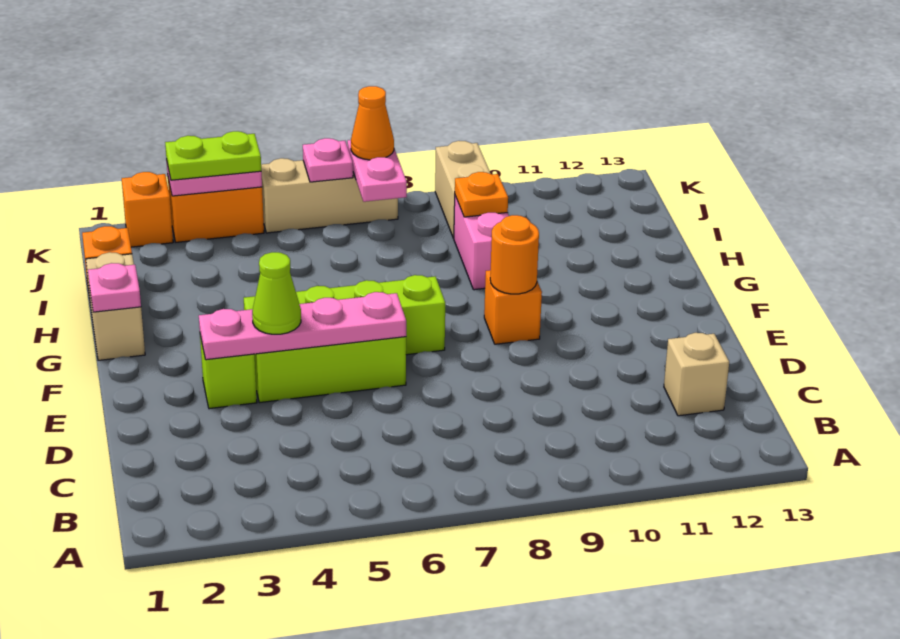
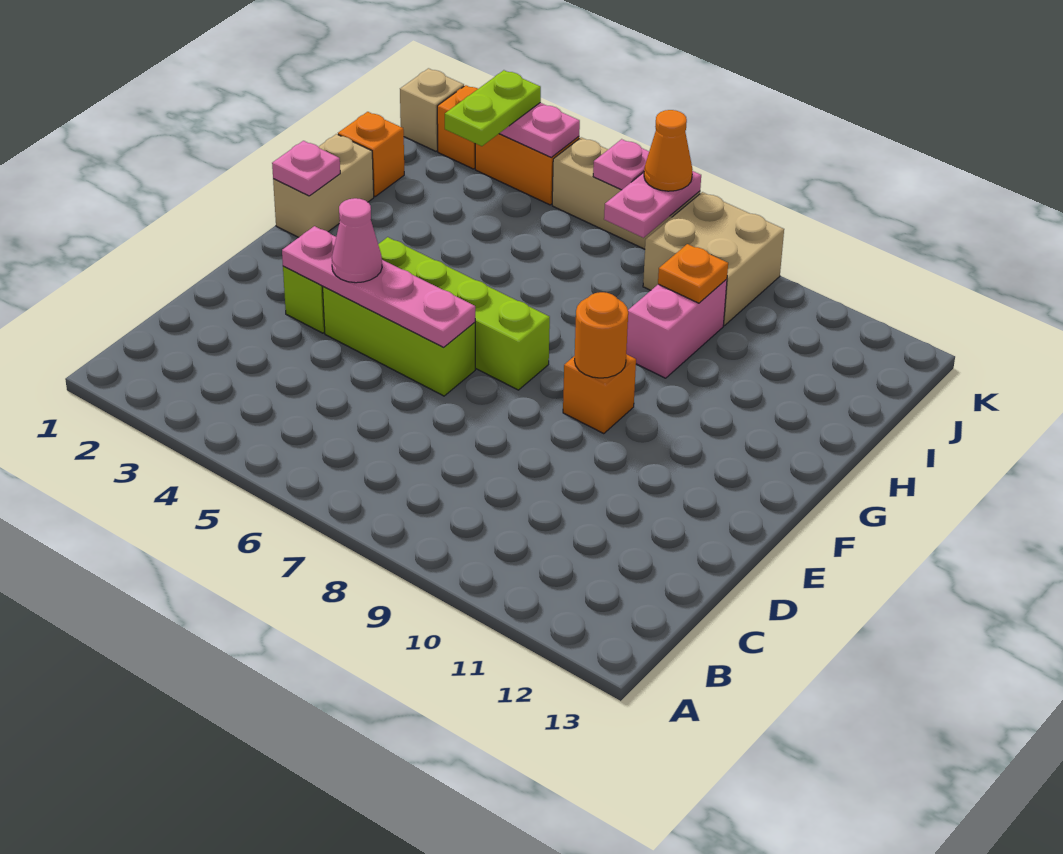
tan brick C12 level 1 -> tan brick K1 level 1
lime cone E4 level 3 -> pink cone E4 level 3
tan brick J9:K9 level 1 -> tan brick J8:K9 level 1
lime plate K3:K4 level 3 -> lime plate J3:K3 level 3

